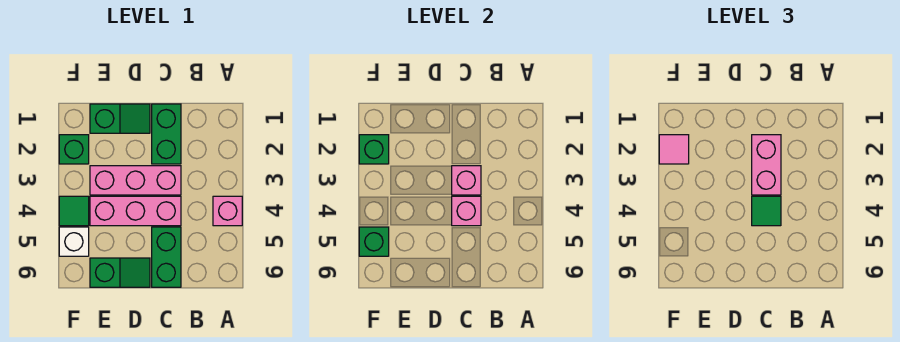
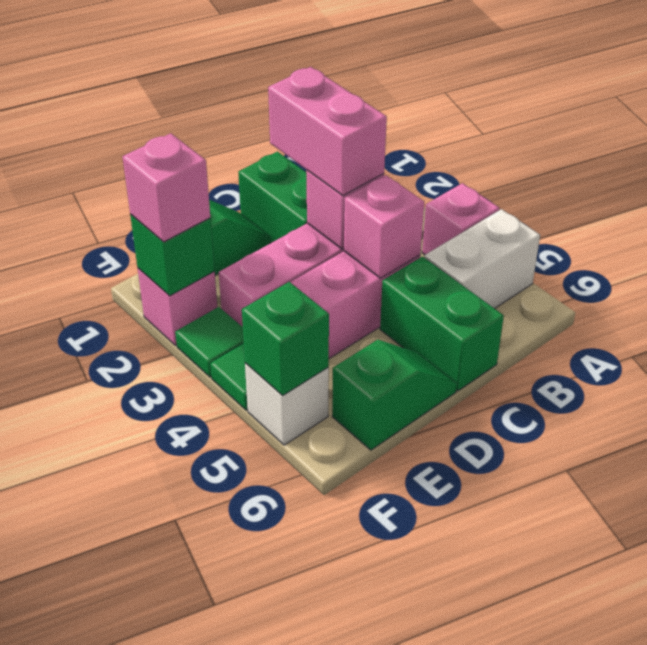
none -> white brick A5:B5 level 1
green tile C4 level 3 -> green tile F3 level 1
green brick F2 level 1 -> pink brick F2 level 1
pink tile F2 level 3 -> pink brick F2 level 3

